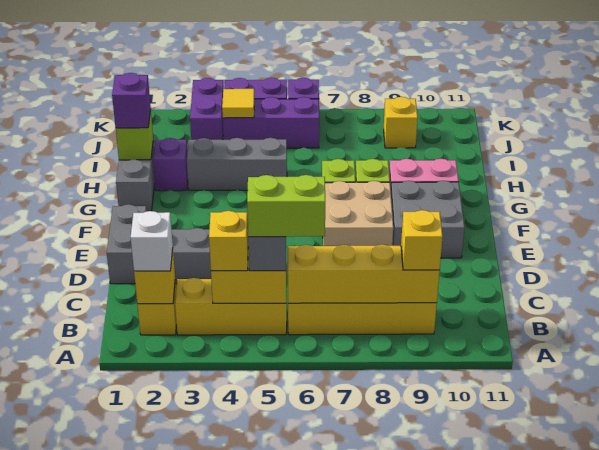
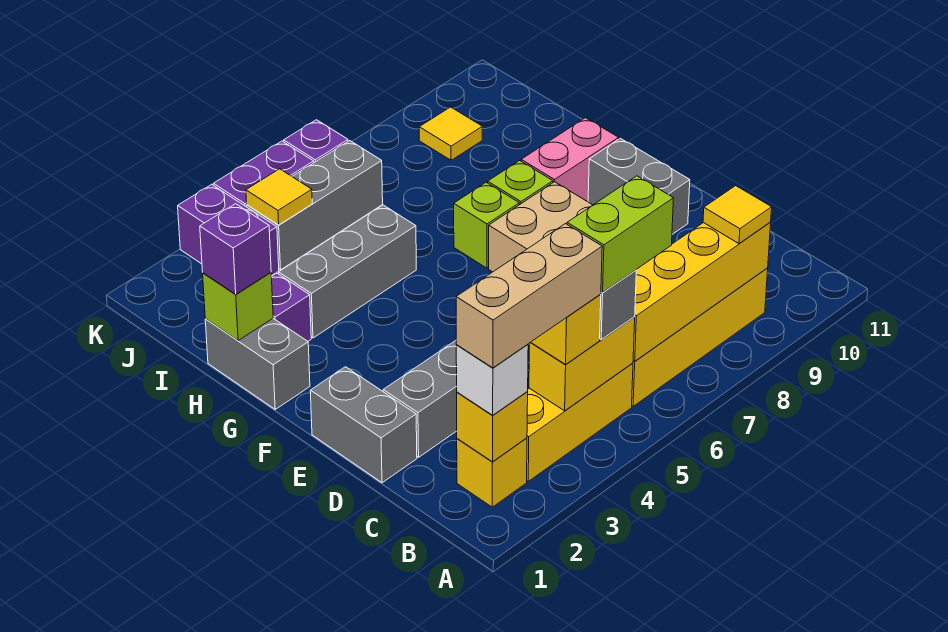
none -> tan brick B2:B4 level 4
yellow brick B9 level 3 -> yellow tile B9 level 3
grey brick E9:F10 level 1 -> grey brick E10:F10 level 1
purple brick J4:J6 level 1 -> grey brick J4:J6 level 1
yellow brick J9 level 1 -> yellow tile J9 level 1

